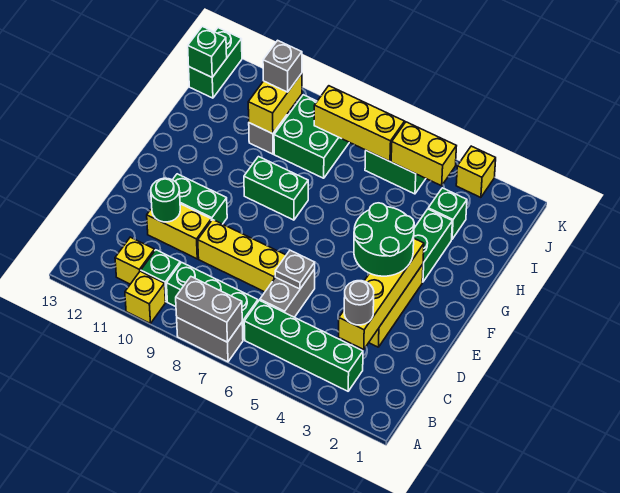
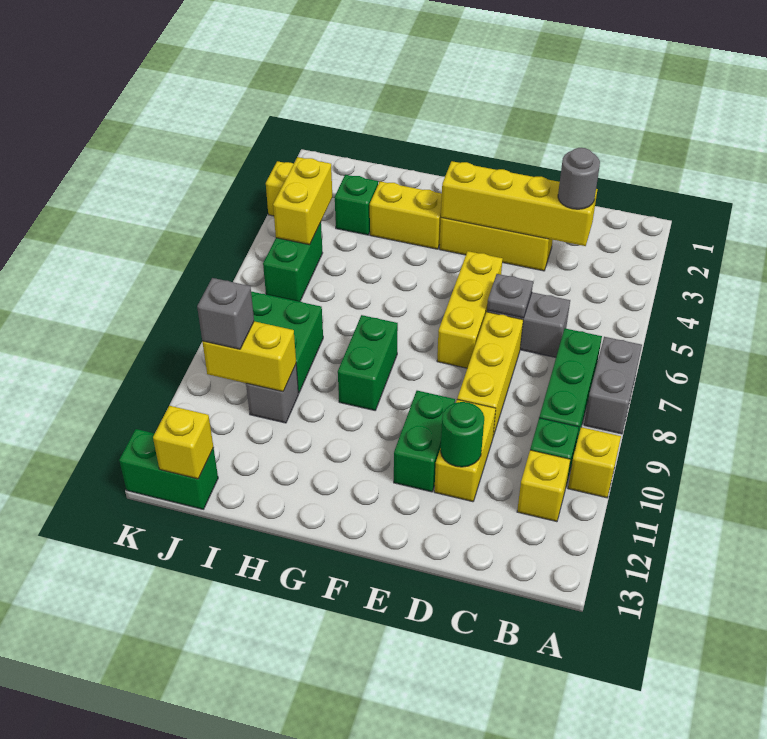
grey brick A7:A8 level 2 -> none
green brick B3:B6 level 1 -> none
green round brick E3:F4 level 3 -> none
green brick G3:H3 level 1 -> yellow brick G3:H3 level 1
yellow brick J6:J8 level 2 -> yellow brick E5:E7 level 1
green brick J13 level 2 -> yellow brick J13 level 2

